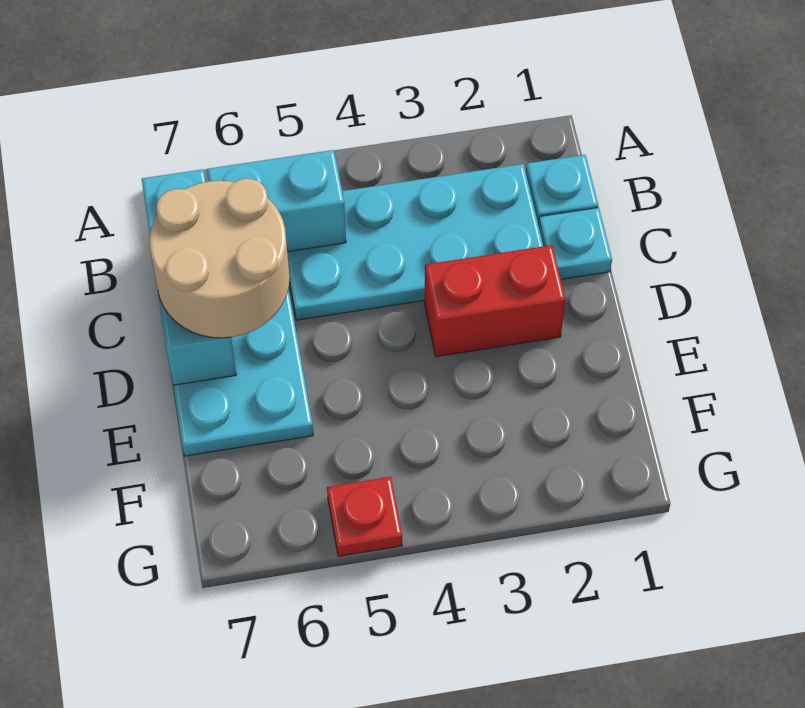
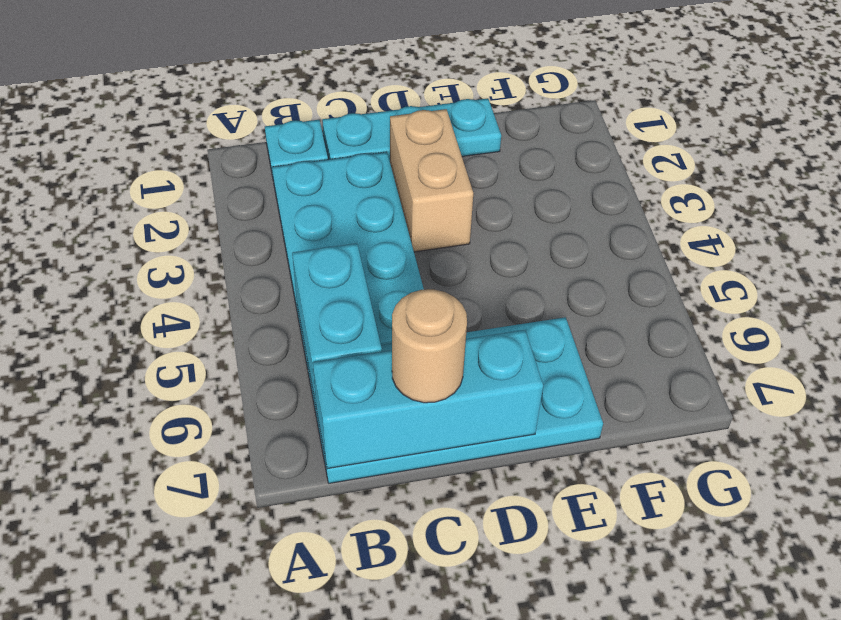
cyan plate C1 level 1 -> cyan plate C1:E1 level 1
tan round brick C6:D7 level 3 -> tan round brick C7 level 3
red brick D2:D3 level 1 -> tan brick D2:D3 level 1
red plate G5 level 1 -> none

